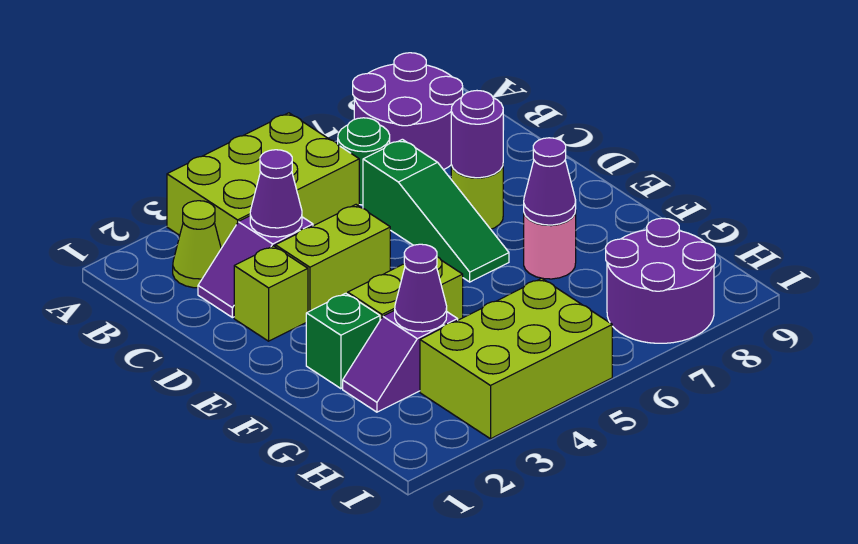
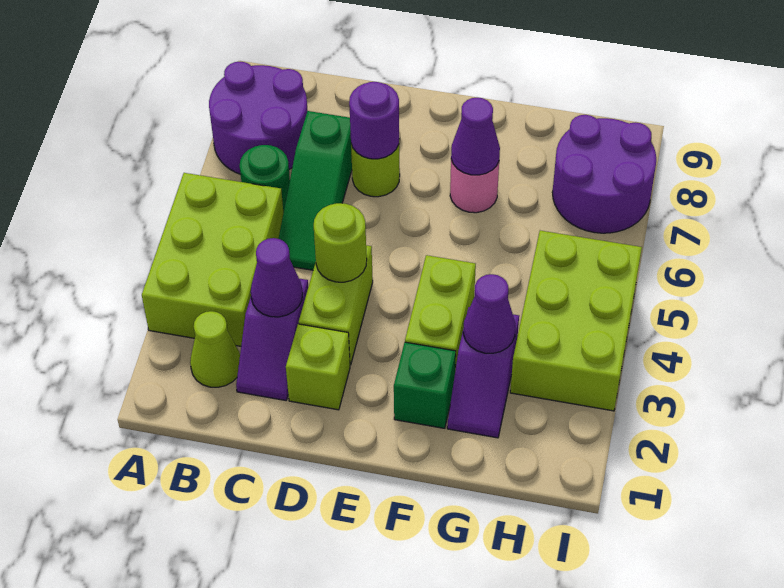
green slope C6:E6 level 1 top C -> green slope C5:C7 level 1 top 7
none -> lime round brick D4 level 2

